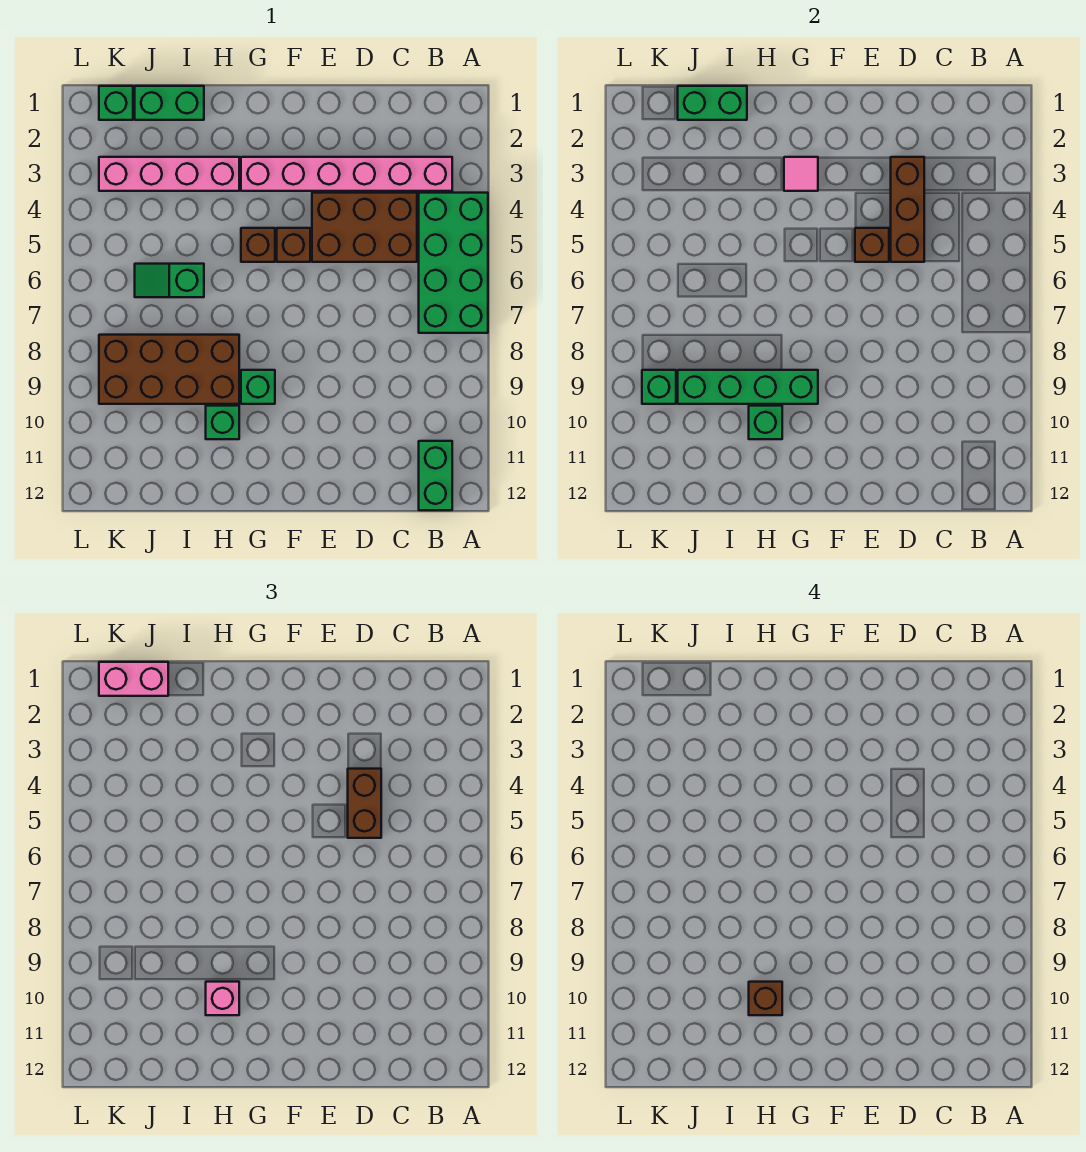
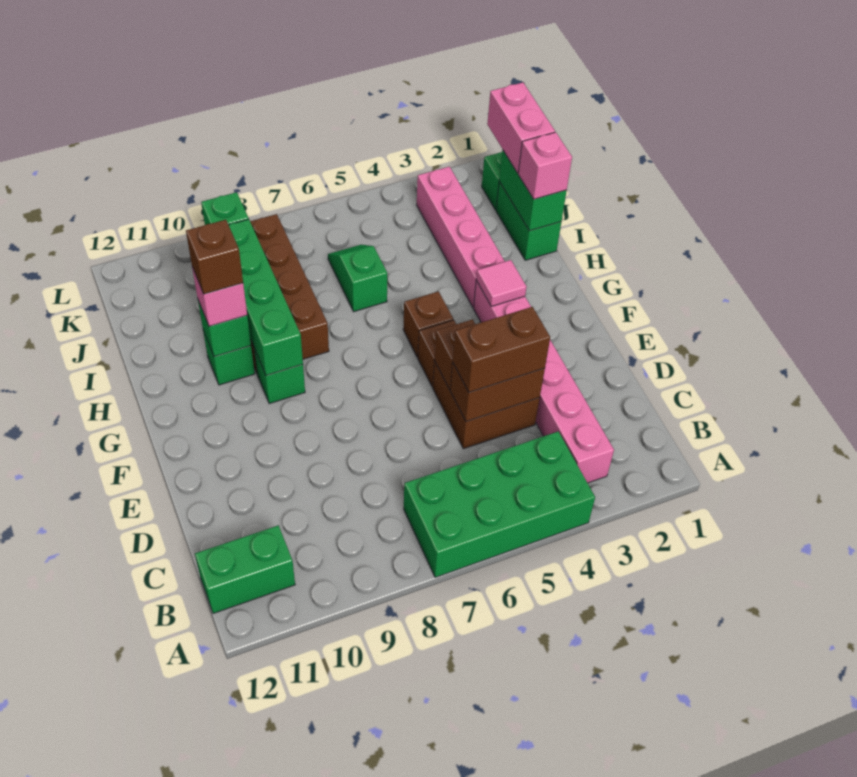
brown brick C4:E5 level 1 -> brown brick D4:E5 level 1
brown brick D3:D5 level 2 -> brown brick D4:D5 level 2
none -> pink brick I1 level 3

